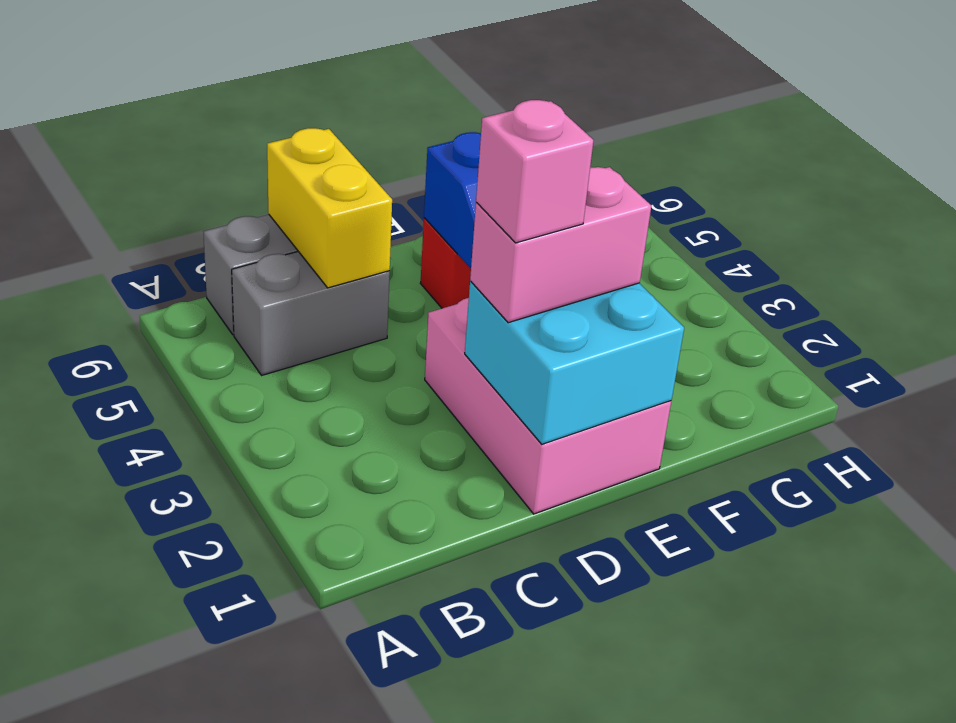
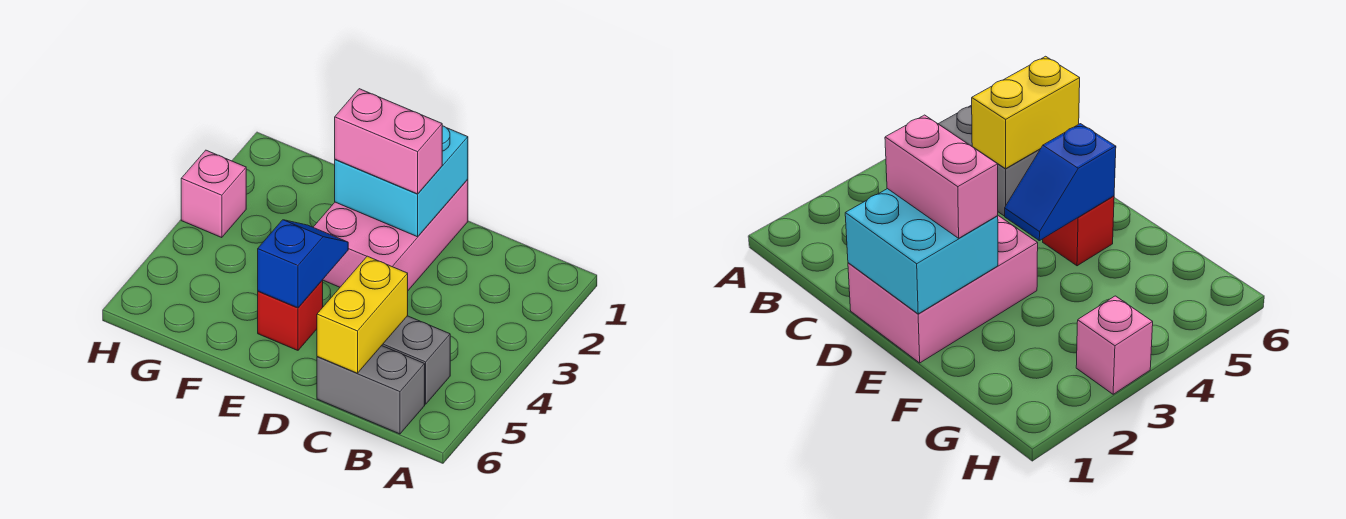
pink brick D2 level 4 -> pink brick H3 level 1

